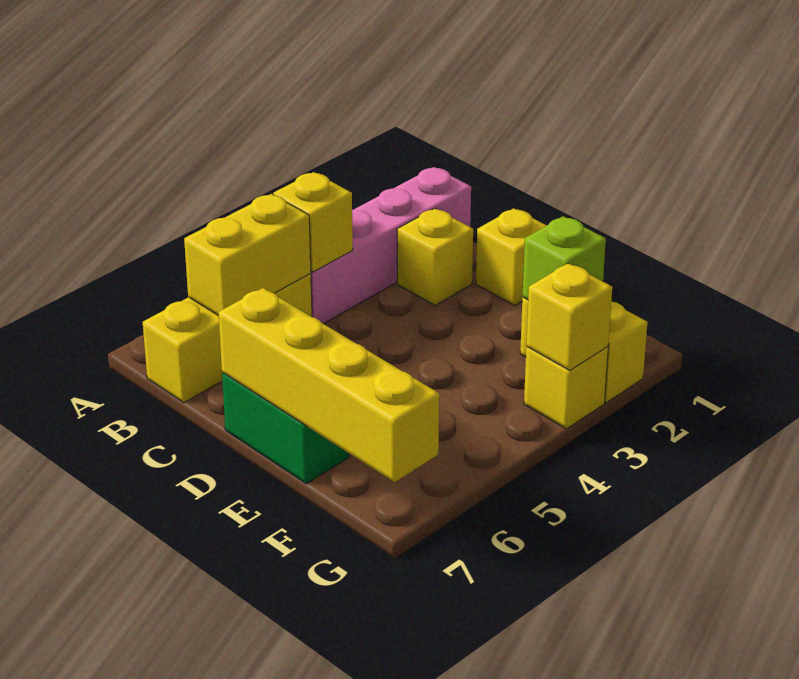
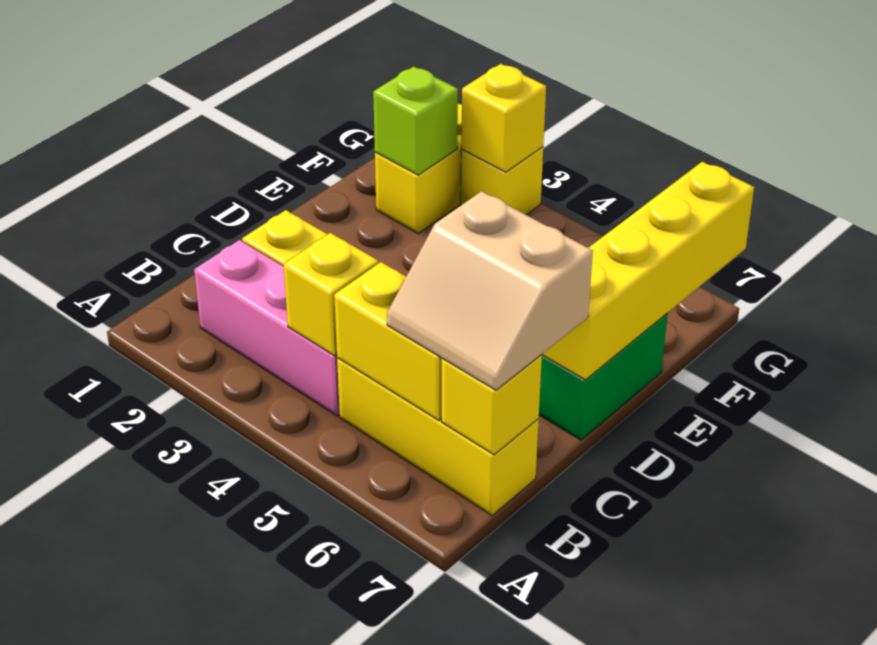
pink brick B1:B4 level 1 -> pink brick B2:B4 level 1
none -> tan slope B6:C7 level 3 top C
yellow brick D1 level 1 -> yellow brick B7 level 2

